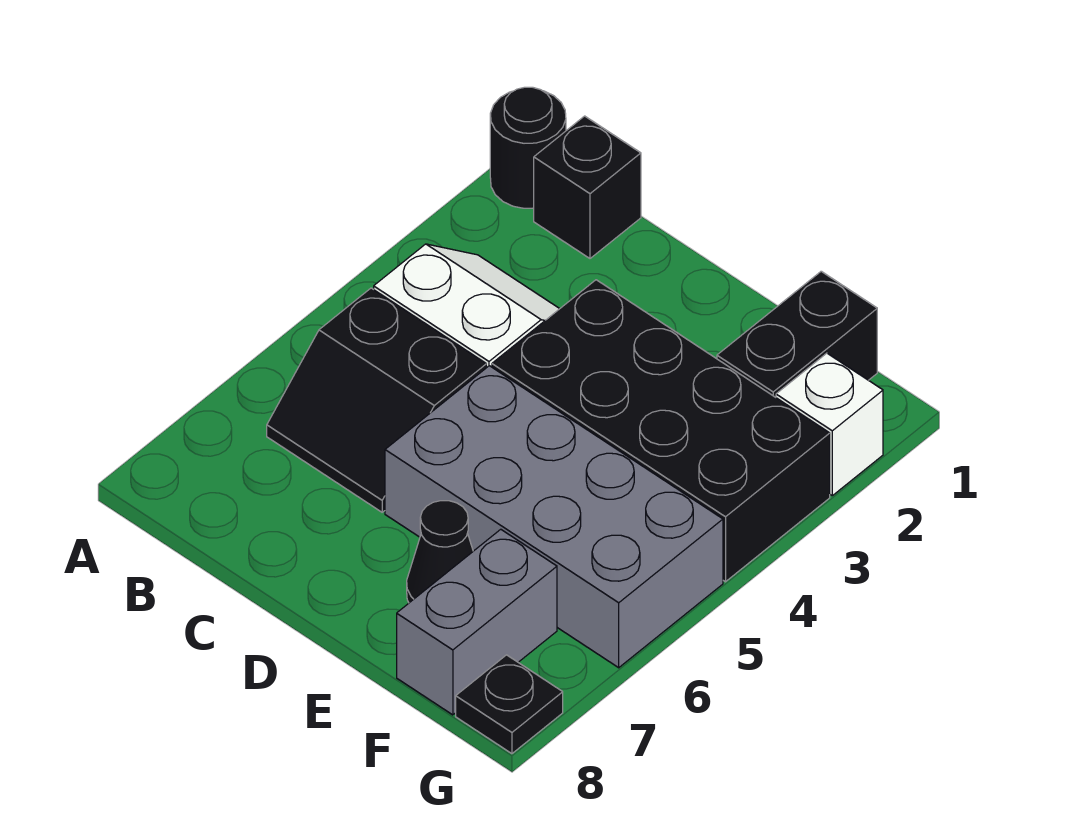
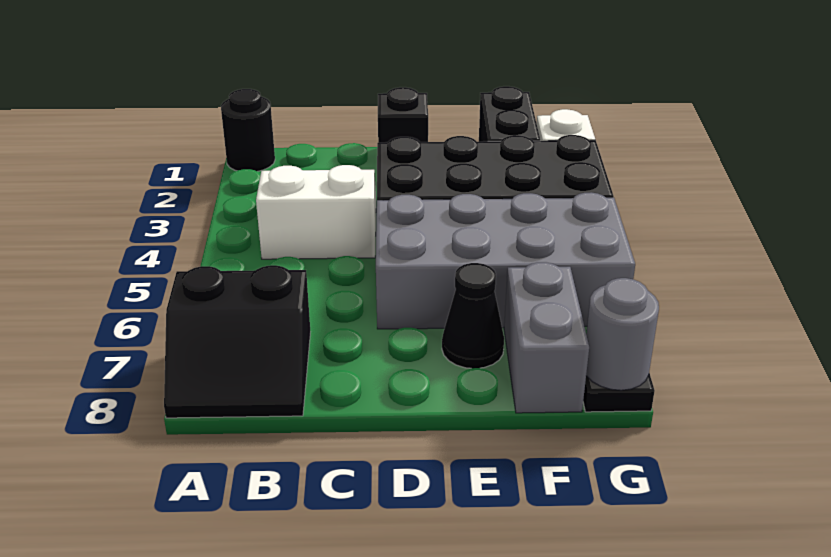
black brick B1 level 1 -> black brick D1 level 1
black slope B5:C6 level 1 top 5 -> black slope A7:B8 level 1 top 7
none -> grey round brick G8 level 2

